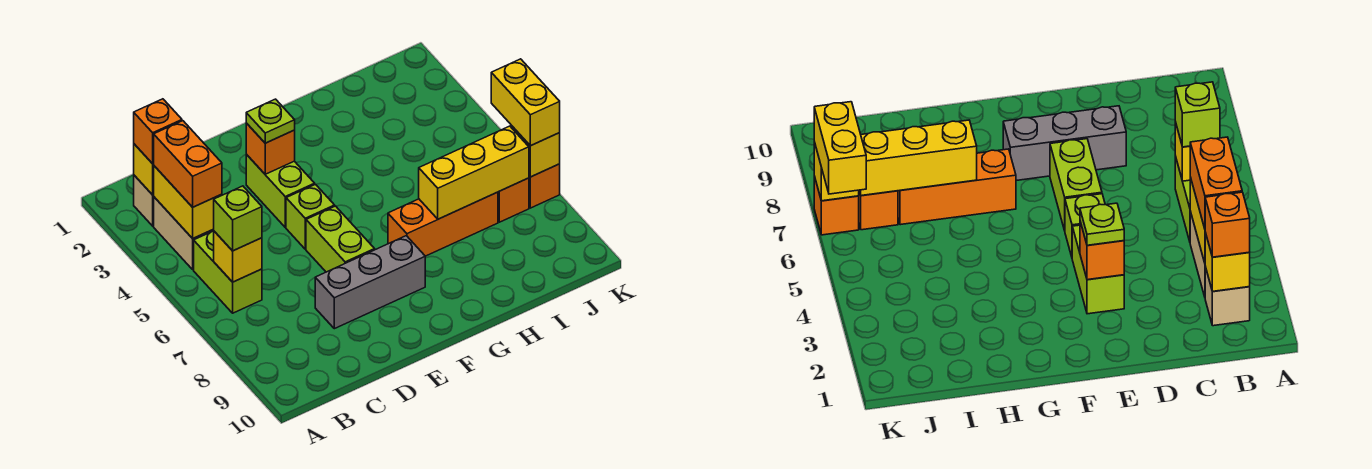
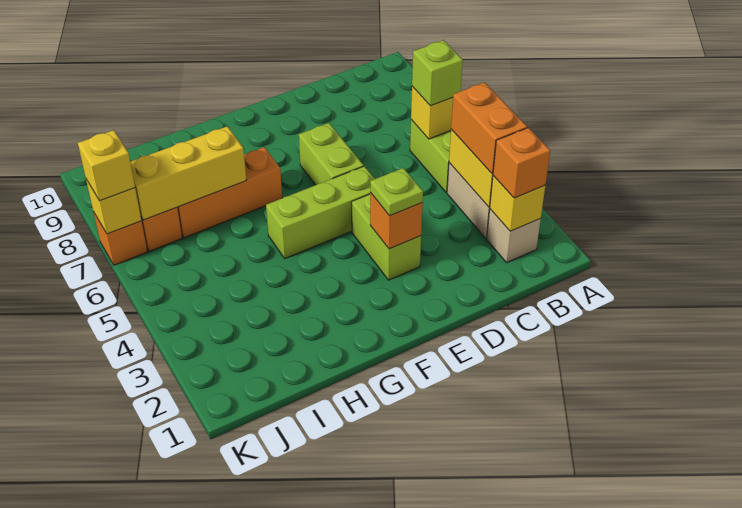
grey brick D8:F8 level 1 -> none
lime brick E5 level 1 -> lime brick E5:G5 level 1
yellow brick K6:K7 level 3 -> yellow brick K7 level 3

